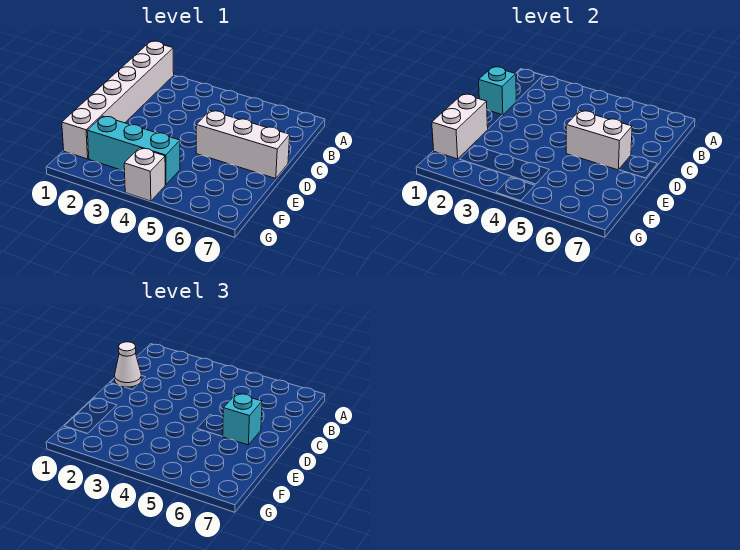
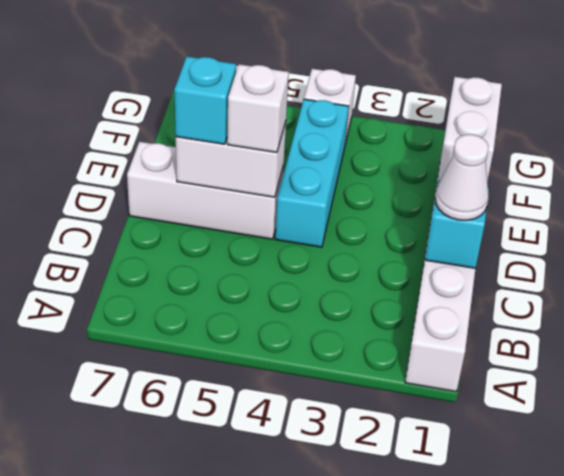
none -> white brick D5 level 3
cyan brick F2:F4 level 1 -> cyan brick D4:F4 level 1

